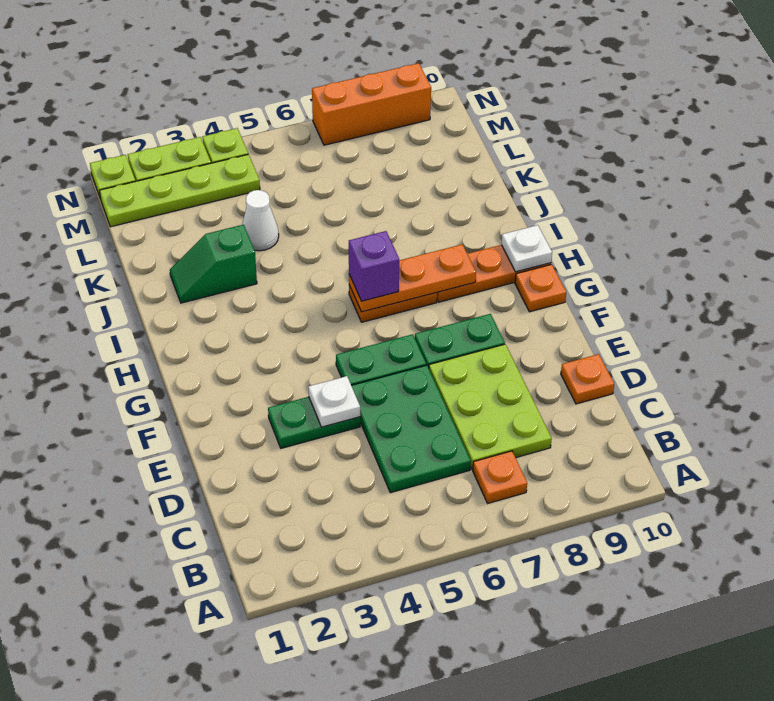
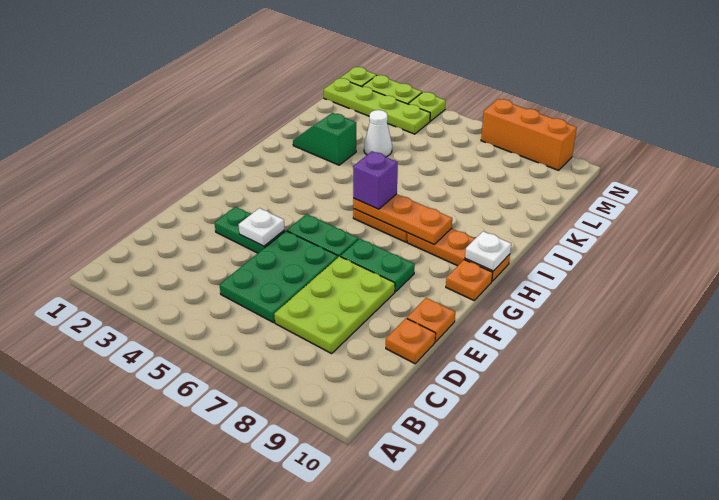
orange plate B7 level 1 -> orange plate E10 level 1

